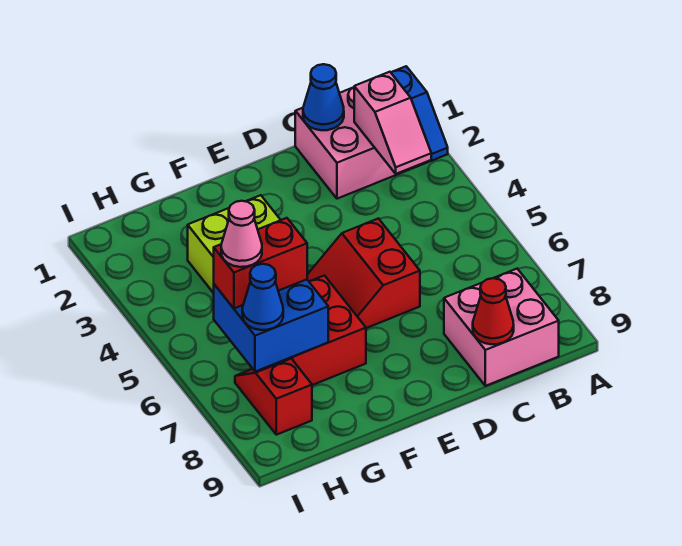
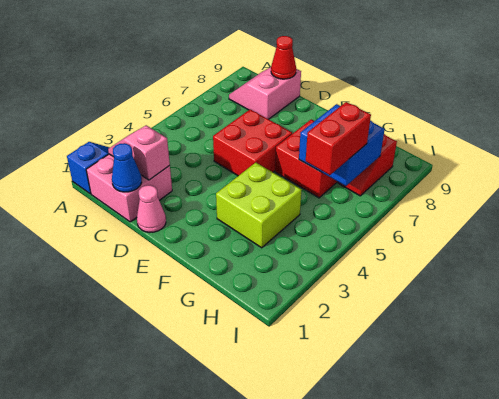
pink slope B2:B3 level 2 top 2 -> pink slope B2:C2 level 2 top C
pink brick B8:C9 level 1 -> pink slope B8:C9 level 1 top C
red slope D5:E6 level 1 top D -> red brick D5:E6 level 1
red brick G6:H6 level 3 -> red brick H5:H6 level 3
pink cone H6 level 4 -> pink cone D1 level 1
blue cone H7 level 3 -> none

